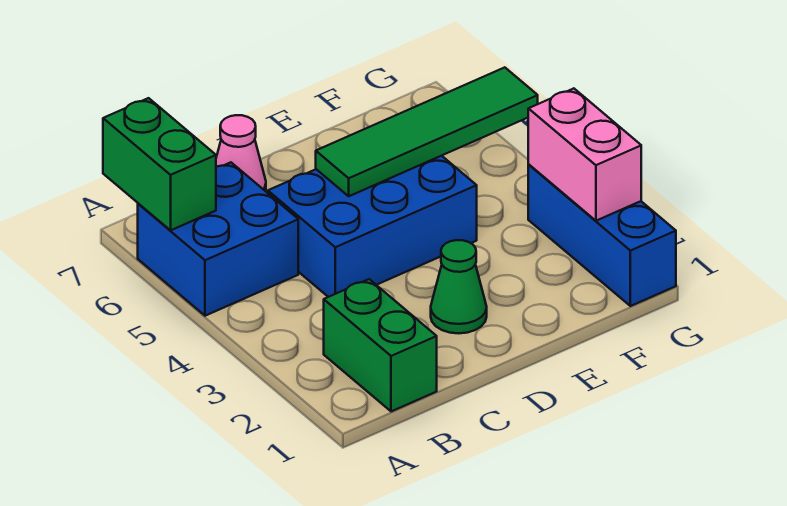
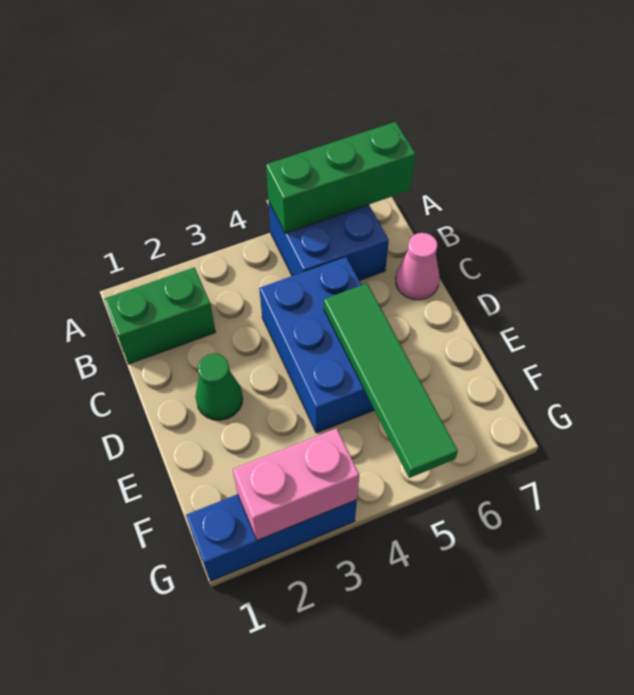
green brick A6:A7 level 2 -> green brick A5:A7 level 2

